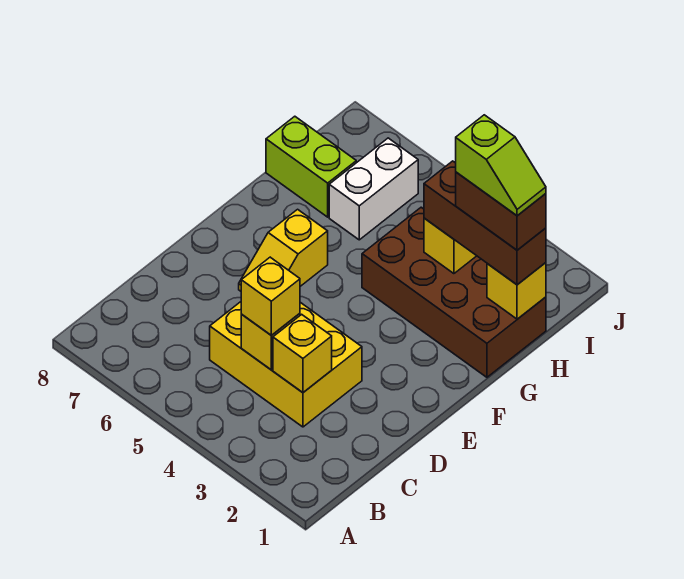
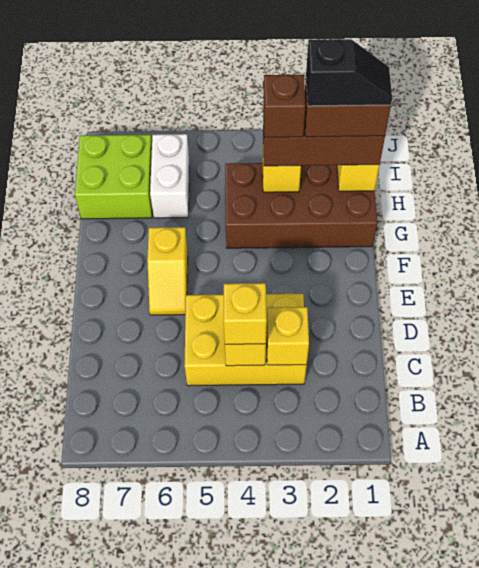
lime slope H1:H2 level 5 top 2 -> black slope H1:H2 level 5 top 2
none -> brown brick H3 level 4
lime brick H7:H8 level 1 -> lime brick H7:I8 level 1

